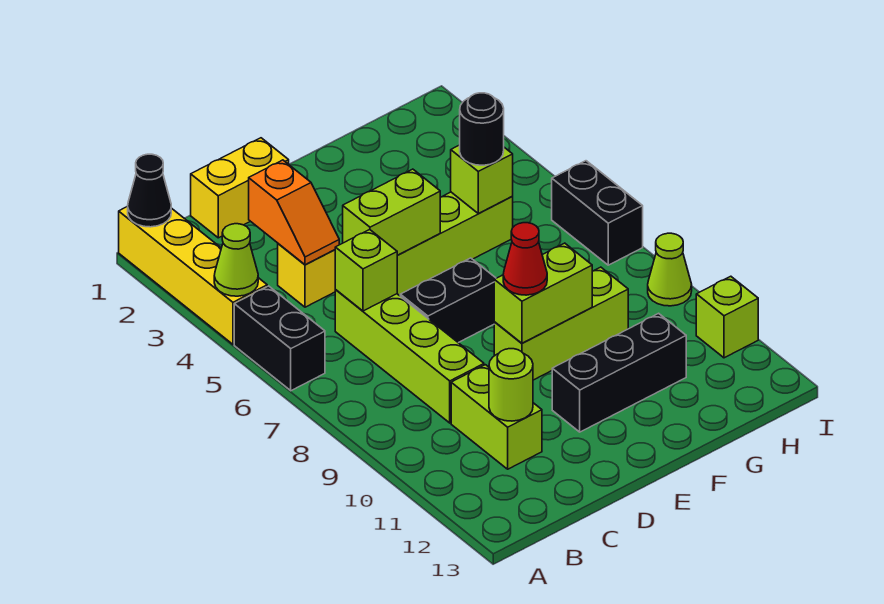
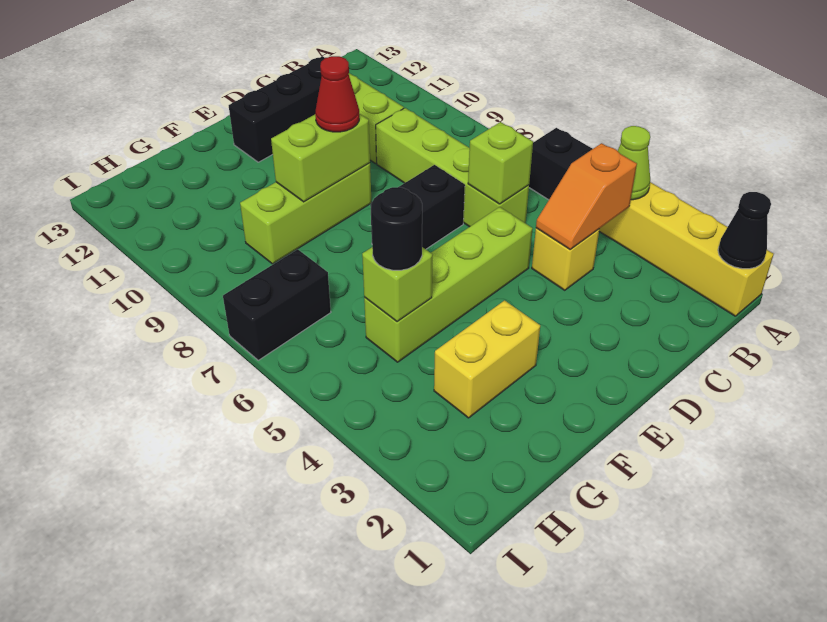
yellow brick C1:D1 level 1 -> yellow brick F3:G3 level 1
orange slope C3:C4 level 2 top 3 -> orange slope B4:C4 level 2 top B
lime round brick C11 level 2 -> none
lime brick D5:E5 level 2 -> none
black brick E11:G11 level 1 -> black brick C12:E12 level 1
black brick I6:I7 level 1 -> black brick H7:I7 level 1
lime cone I9 level 1 -> none
lime brick I11 level 1 -> none

